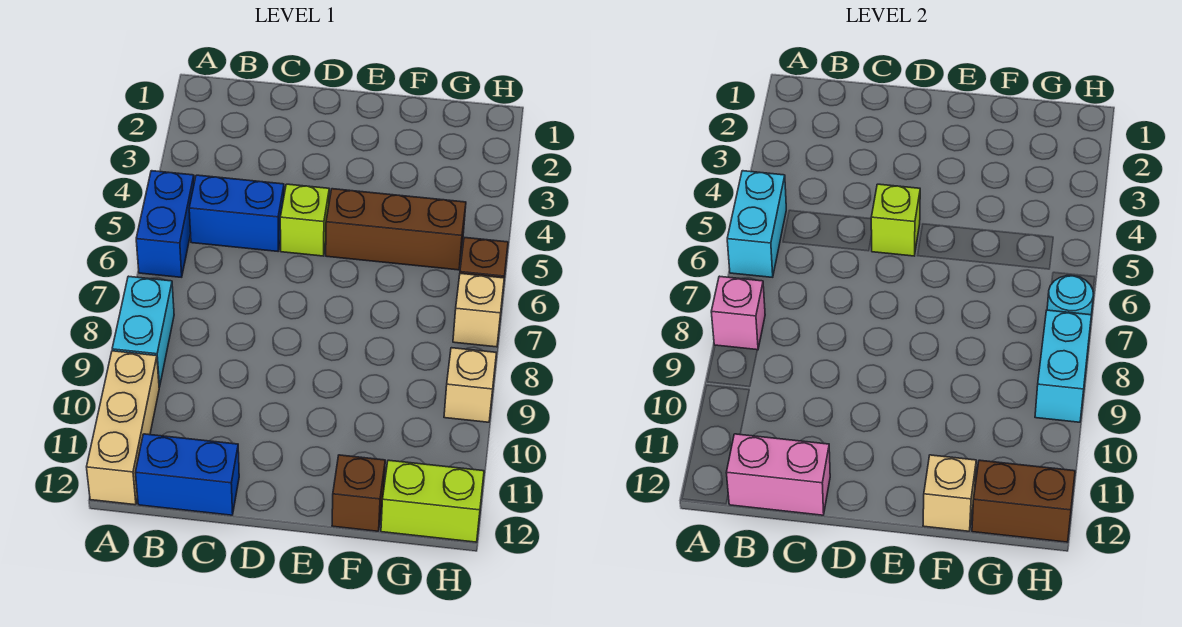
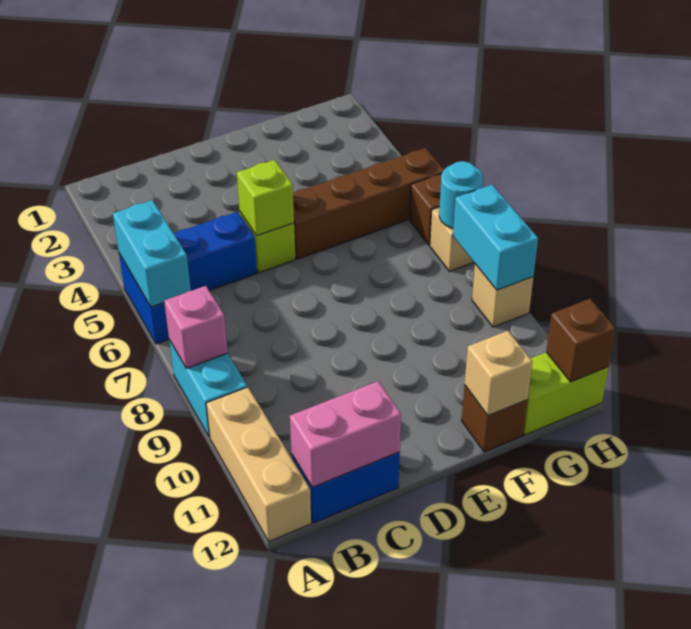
brown brick E5:G5 level 1 -> brown brick E5:H5 level 1
brown brick G12:H12 level 2 -> brown brick H12 level 2

